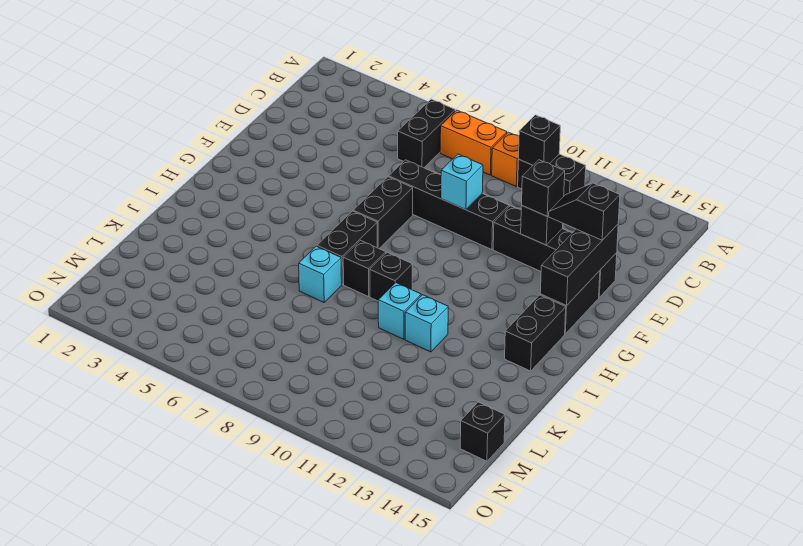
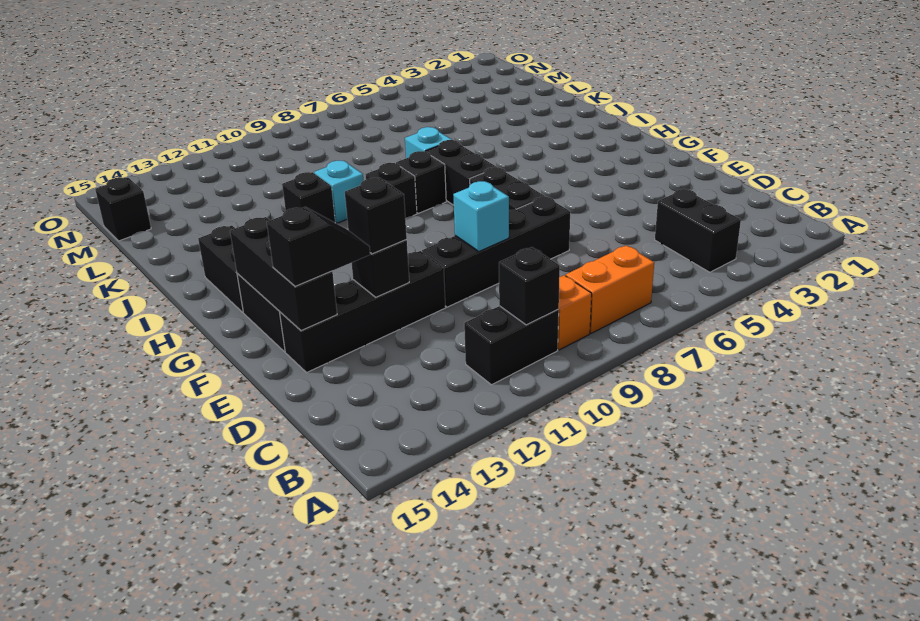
black brick B6:C6 level 1 -> black brick B4:C4 level 1
cyan brick J11 level 1 -> black brick J11 level 1

